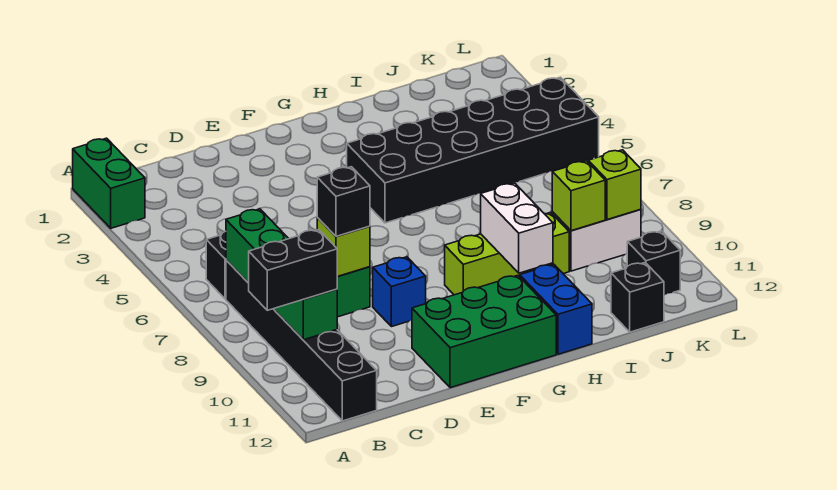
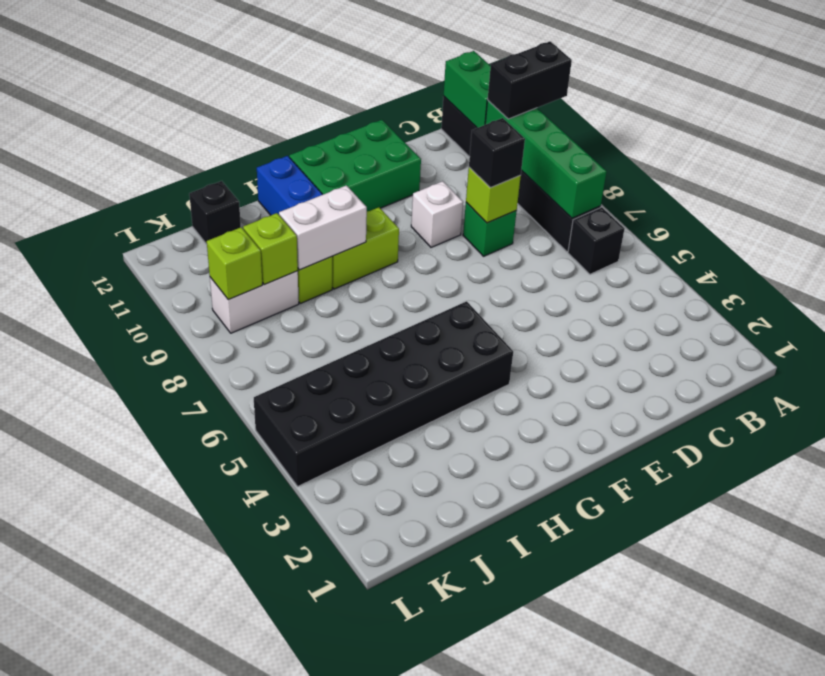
green brick A1:A2 level 1 -> green brick B11:B12 level 2
blue brick E9 level 1 -> white brick E9 level 1
white brick H9:H10 level 2 -> white brick H9:I9 level 2
black brick K11 level 1 -> none

